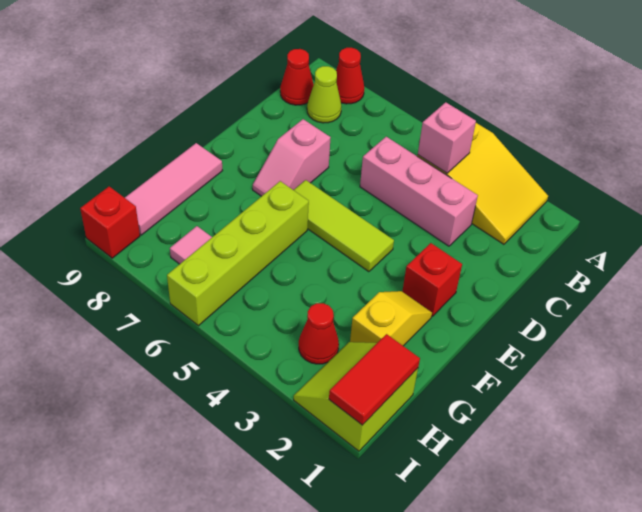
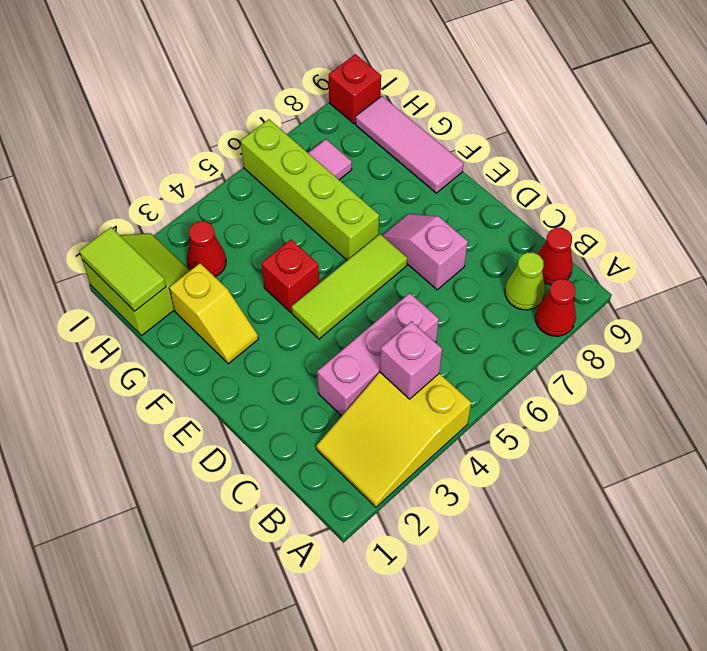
red brick E2 level 1 -> red brick F4 level 1
red tile H1:I1 level 2 -> lime tile H1:I1 level 2

